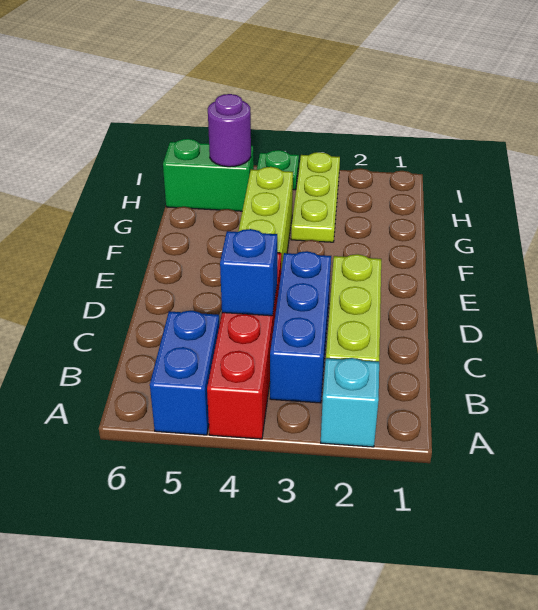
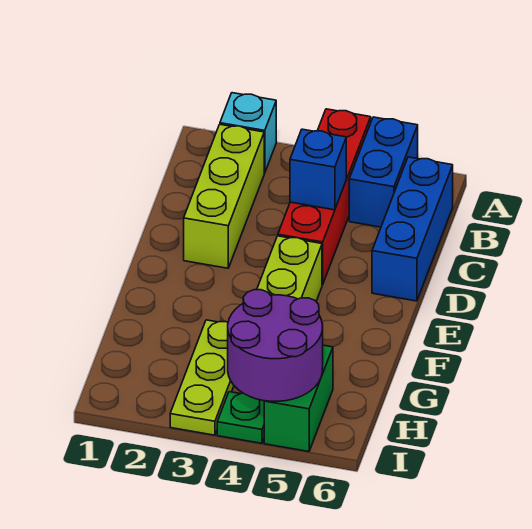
blue brick B3:D3 level 1 -> blue brick B6:D6 level 1
green brick H5:H6 level 1 -> green brick H5:I5 level 1
purple round brick H5 level 2 -> purple round brick H4:I5 level 2

